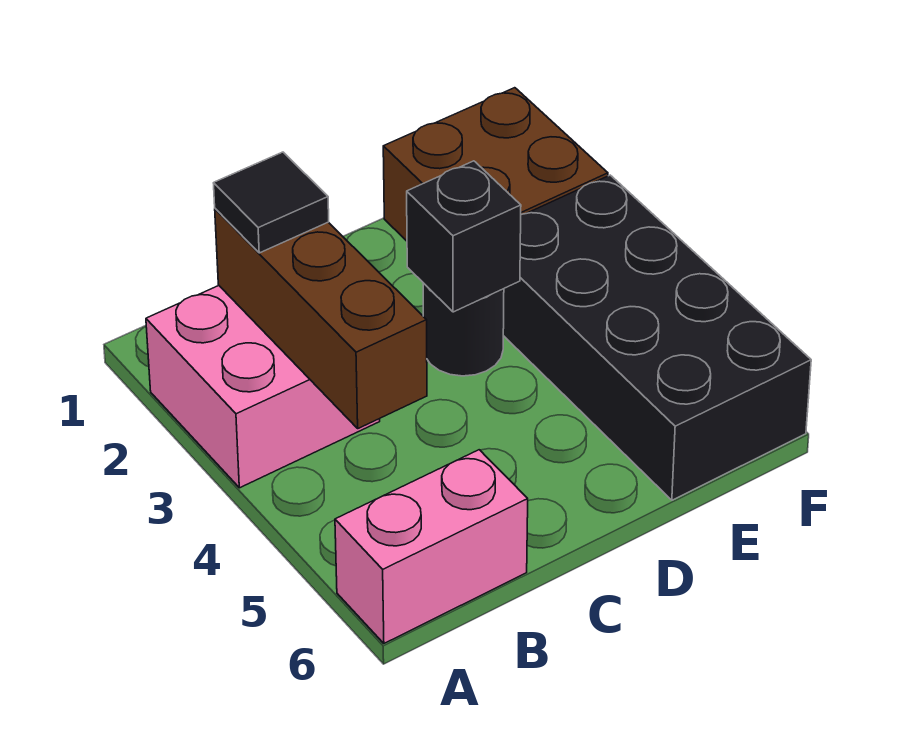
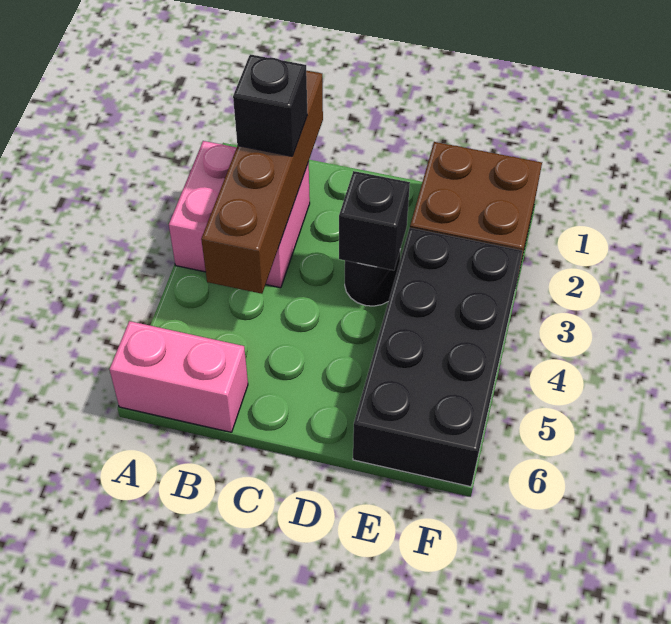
brown brick B2:B4 level 2 -> brown brick B1:B4 level 2
black tile B2 level 3 -> black brick B2 level 3

